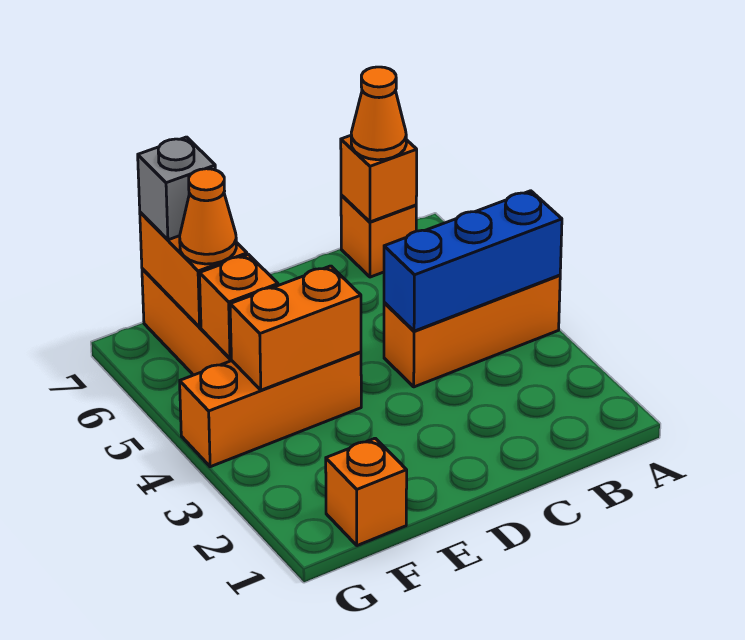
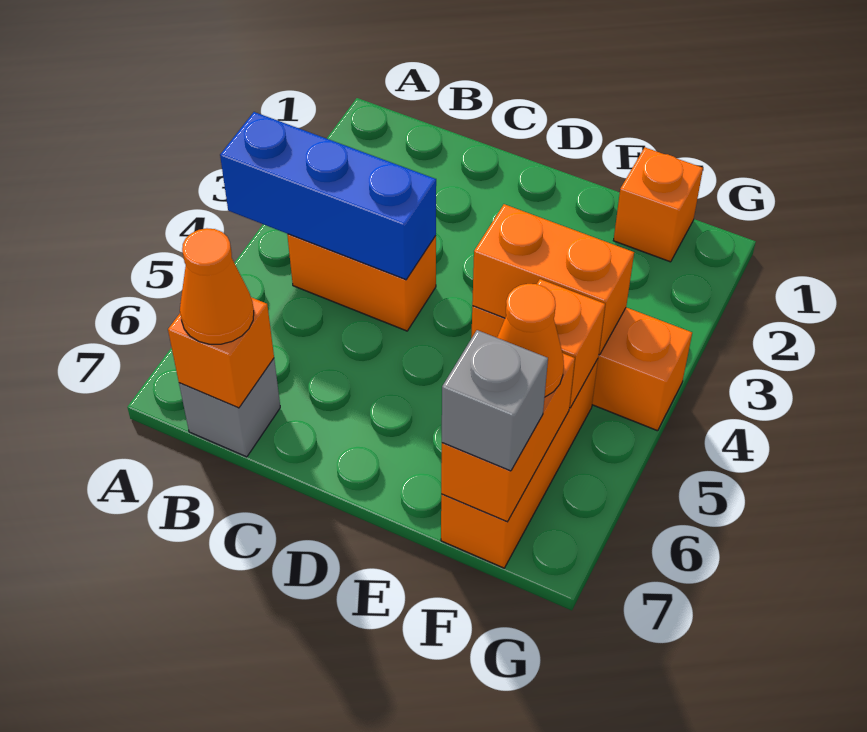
orange brick A4:C4 level 1 -> orange brick B4:C4 level 1
orange brick B7 level 1 -> grey brick B7 level 1

